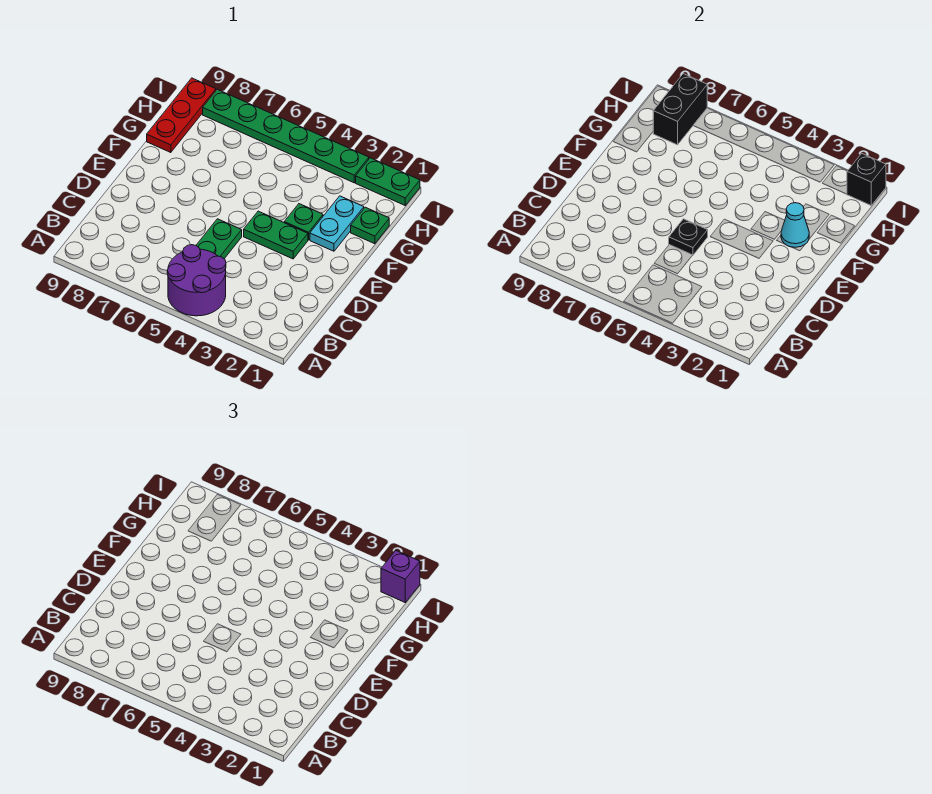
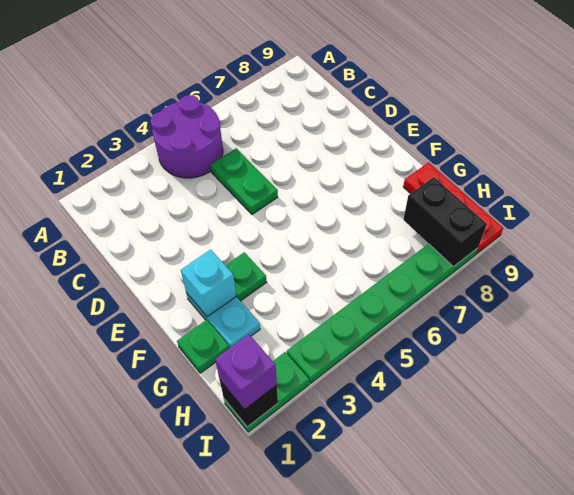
black plate D5 level 2 -> none
green plate E3:E4 level 1 -> none
cyan cone F2 level 2 -> cyan brick F2 level 2

